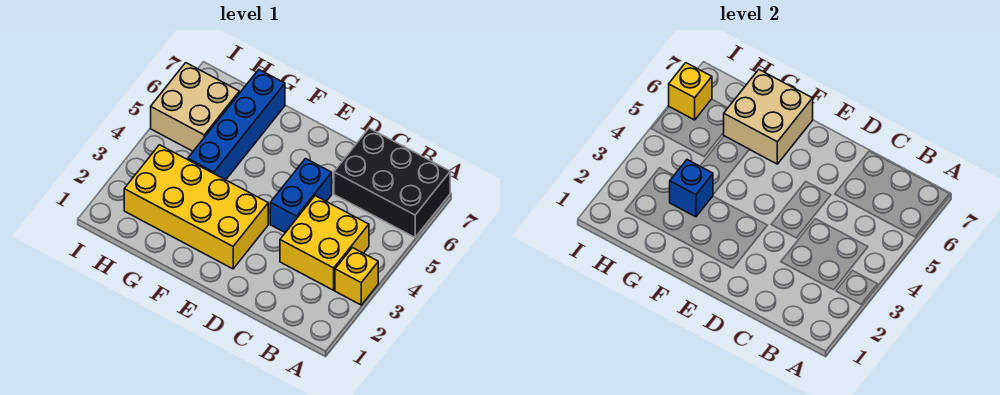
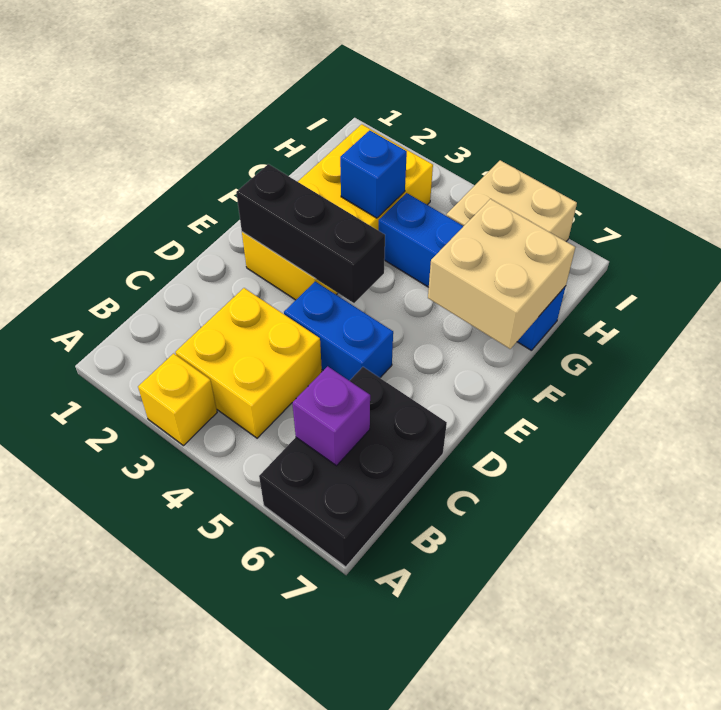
none -> purple brick B6 level 2
none -> black brick E2:E4 level 2
yellow brick I6 level 2 -> none

